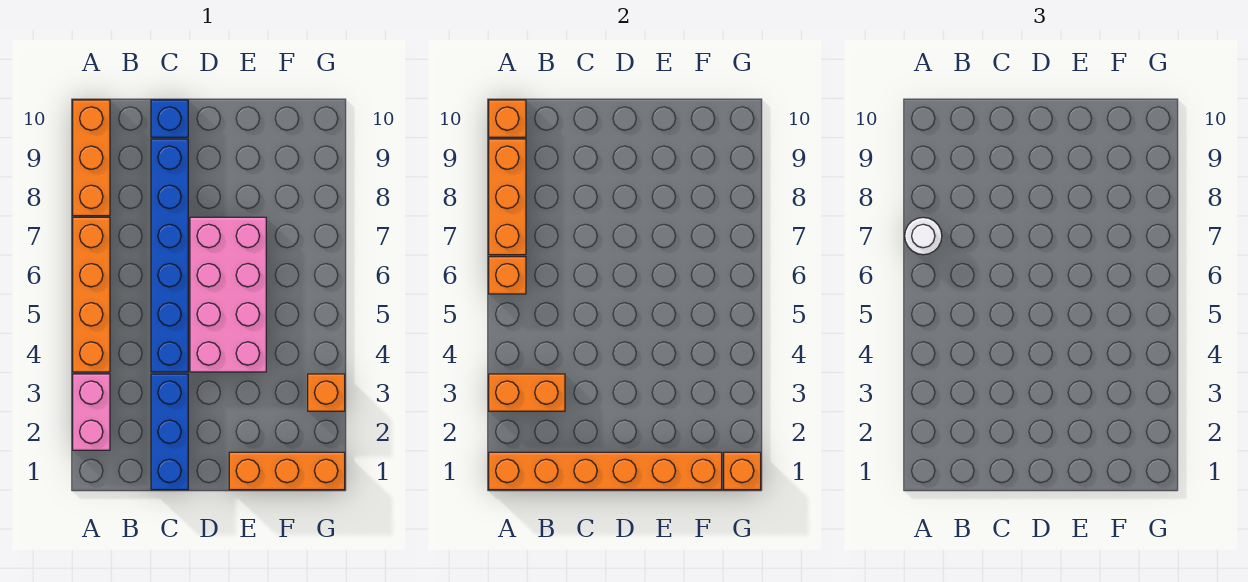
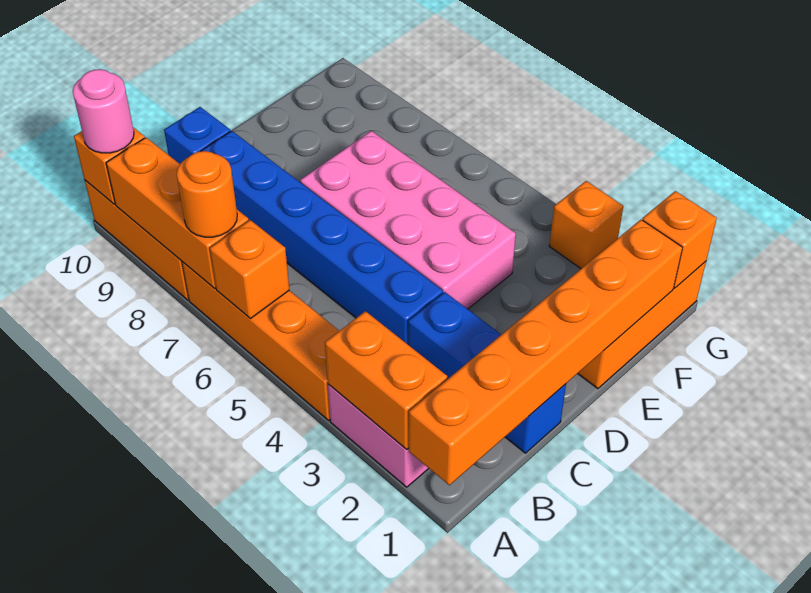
orange brick A3:B3 level 2 -> orange brick A2:A3 level 2
white round brick A7 level 3 -> orange round brick A7 level 3
none -> pink round brick A10 level 3

